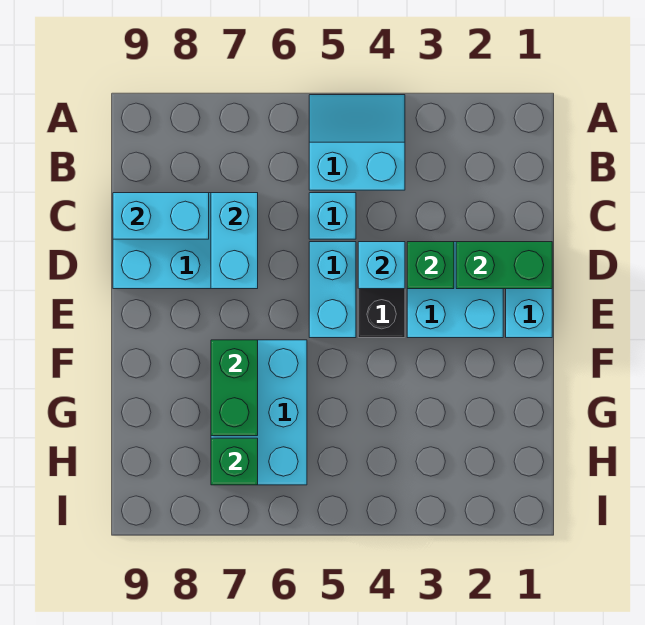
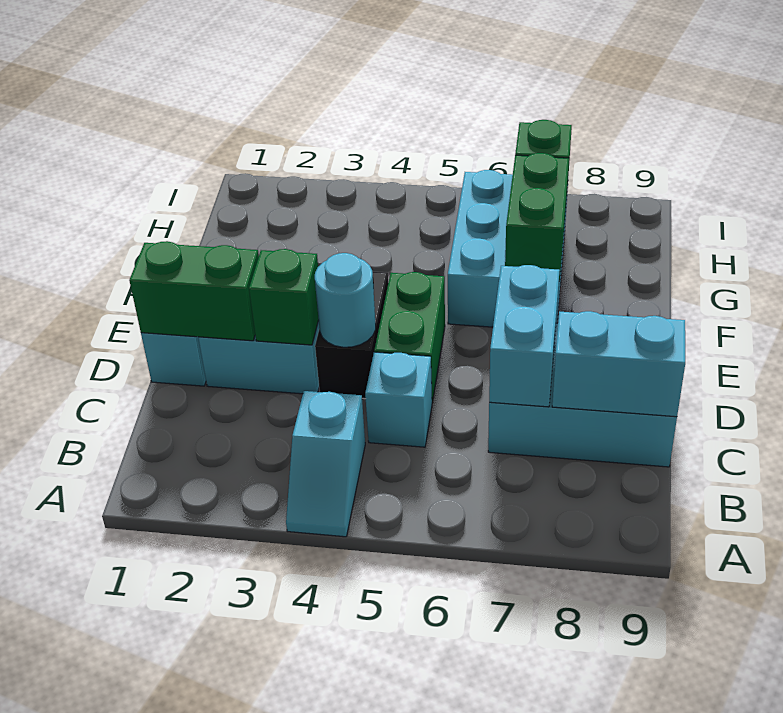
cyan slope A4:B5 level 1 top B -> cyan slope A4:B4 level 1 top B
cyan brick D4 level 2 -> cyan round brick D4 level 2
cyan brick D5:E5 level 1 -> green brick D5:E5 level 1

